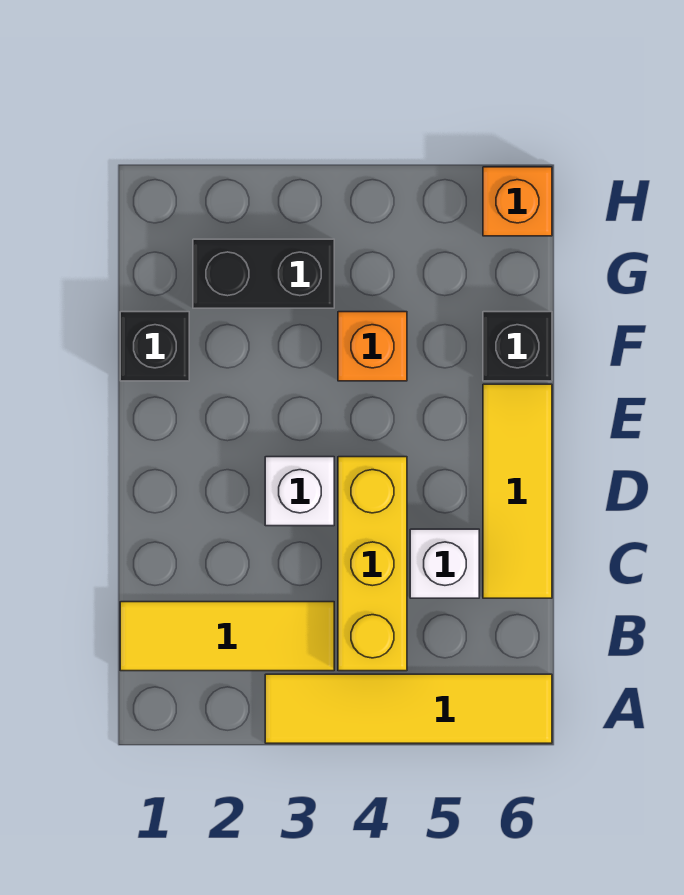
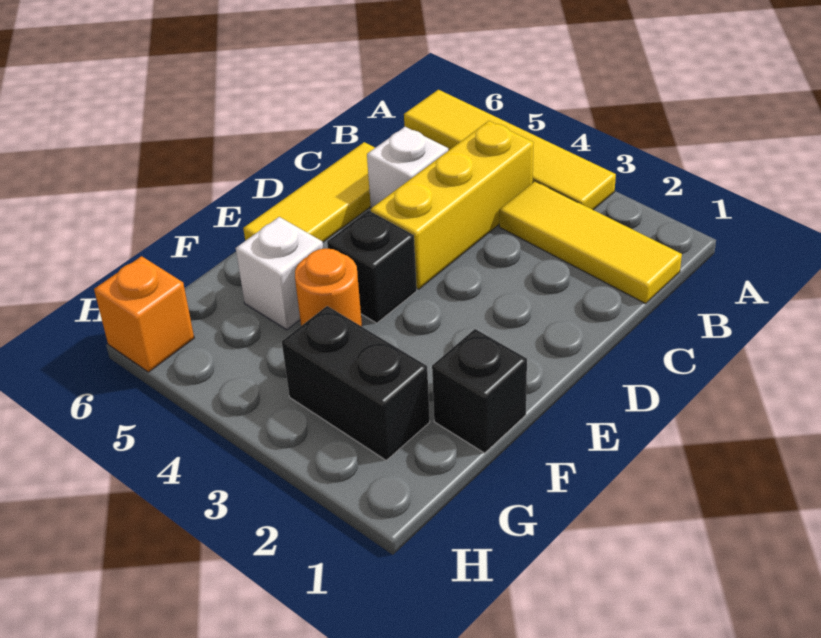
white brick D3 level 1 -> white brick F5 level 1
orange brick F4 level 1 -> orange round brick F4 level 1
black brick F6 level 1 -> black brick E4 level 1

